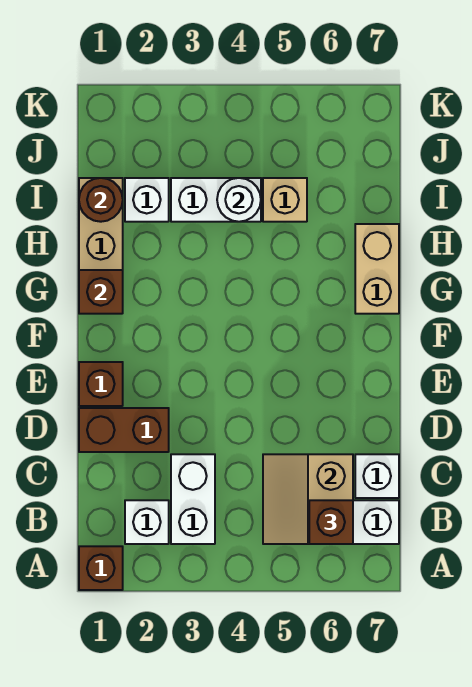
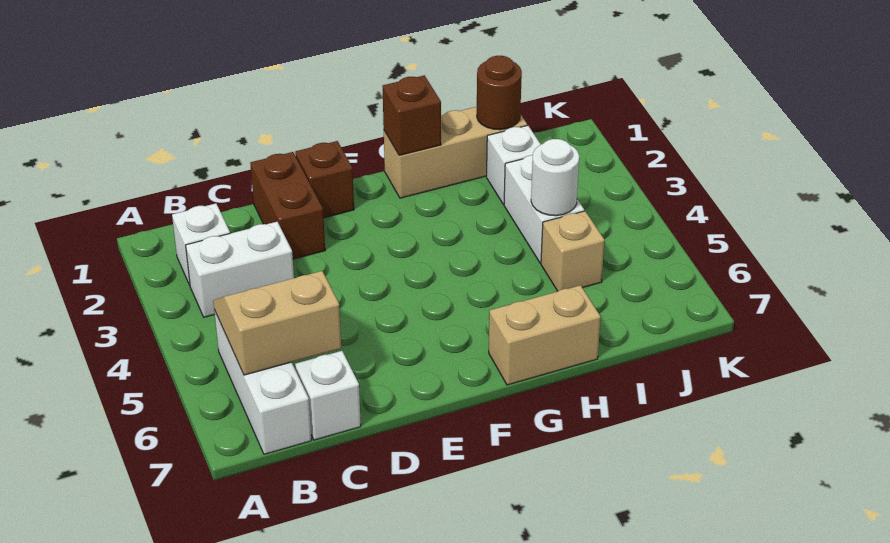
brown brick A1 level 1 -> none
brown brick B6 level 3 -> none

